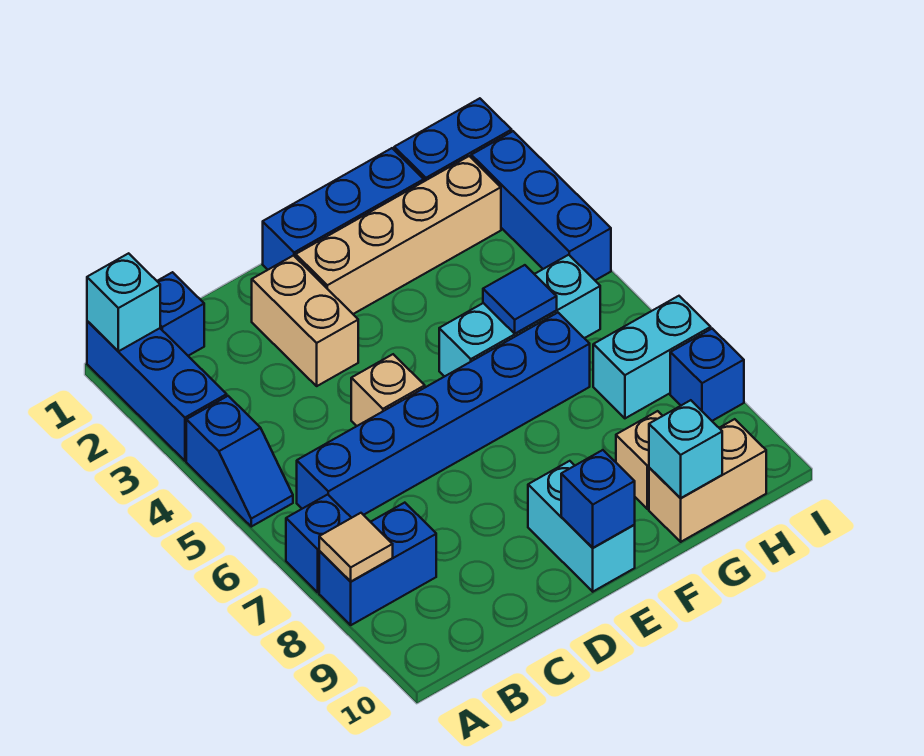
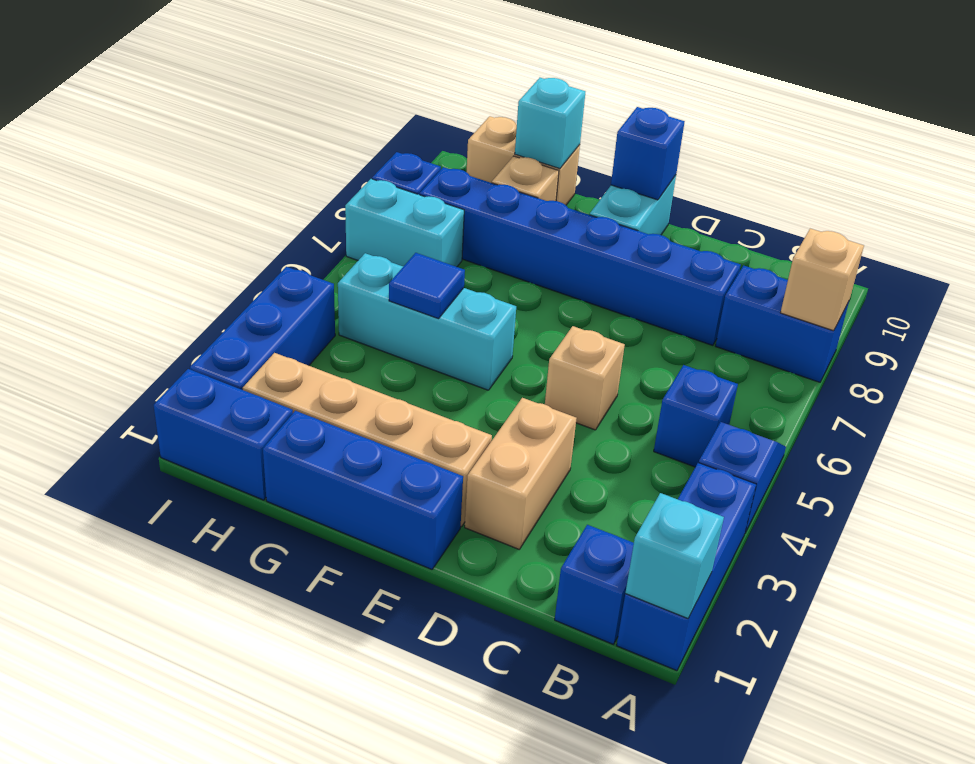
blue brick A7 level 1 -> blue brick B5 level 1
tan tile A8 level 2 -> tan brick A8 level 2
blue brick B6:G6 level 1 -> blue brick C8:H8 level 1

